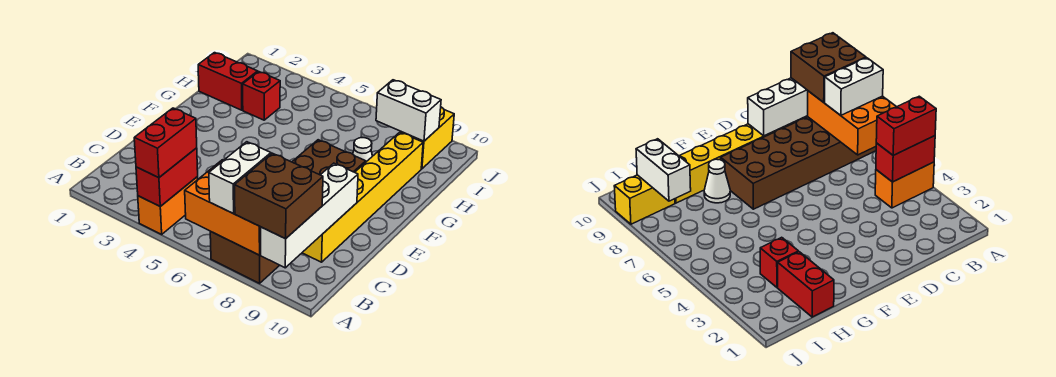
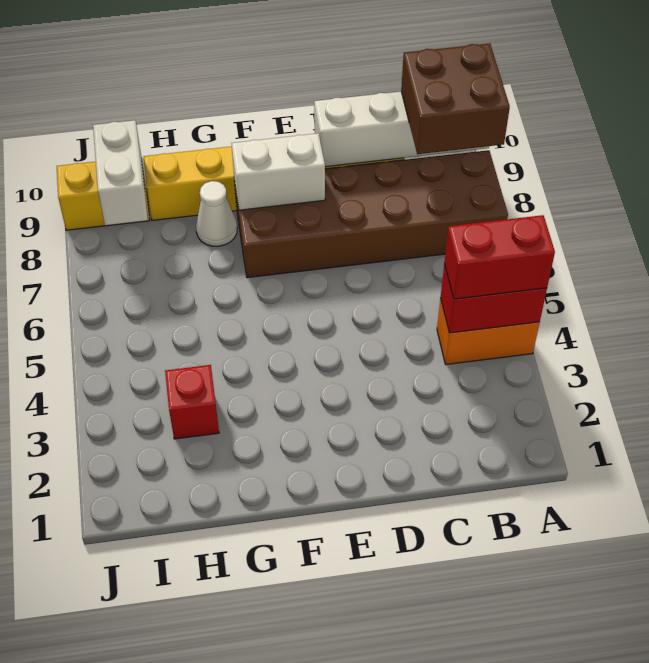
orange brick A6:B8 level 2 -> none
white brick A7:B7 level 3 -> white brick E8:F8 level 2
red brick H1:H2 level 1 -> none

